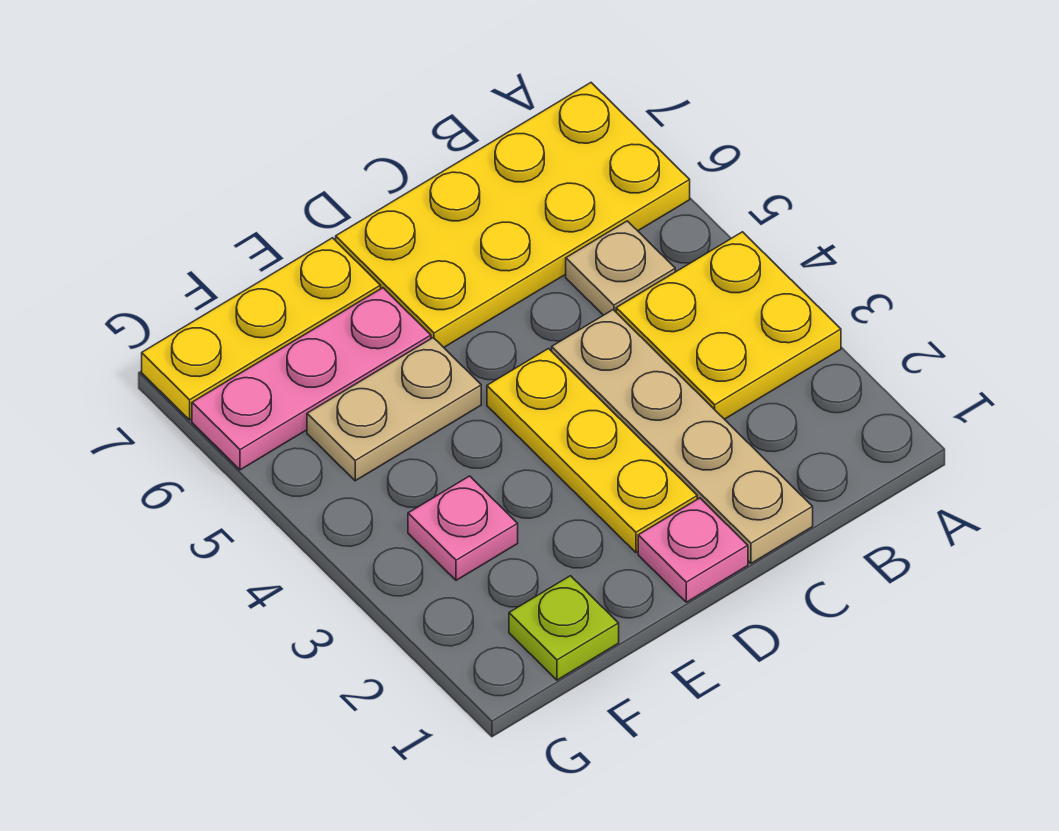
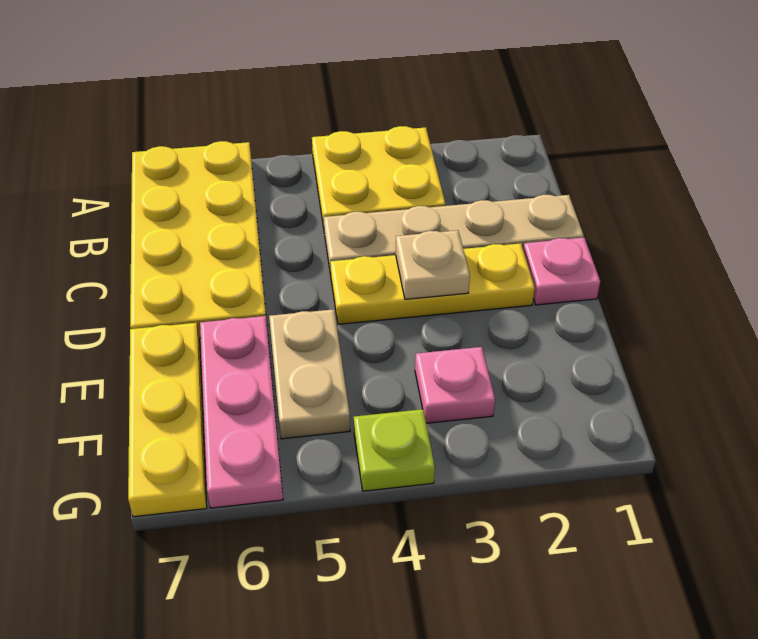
tan plate B5 level 1 -> tan plate D3 level 2
lime plate F1 level 1 -> lime plate G4 level 1

